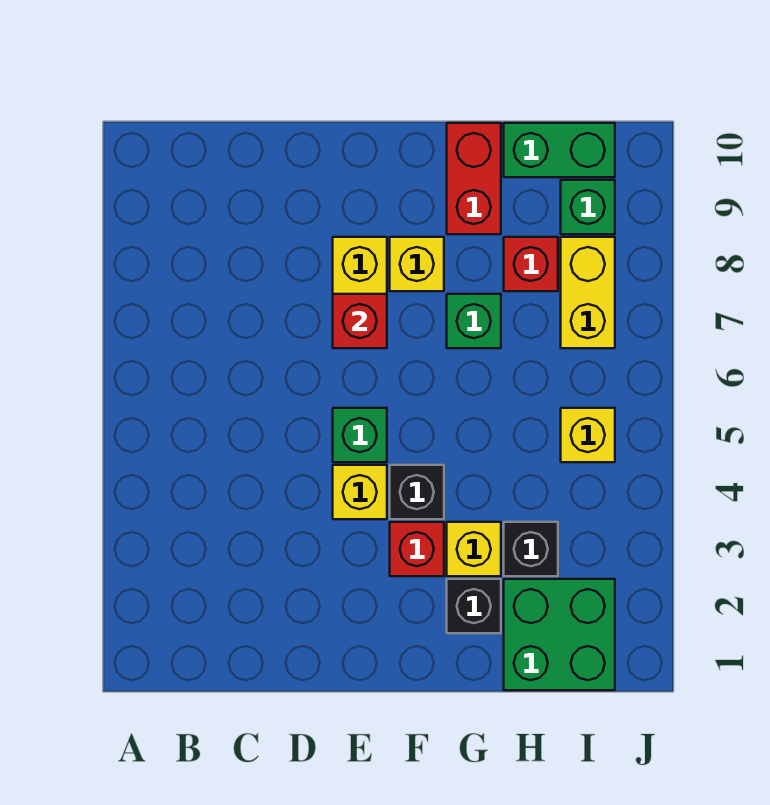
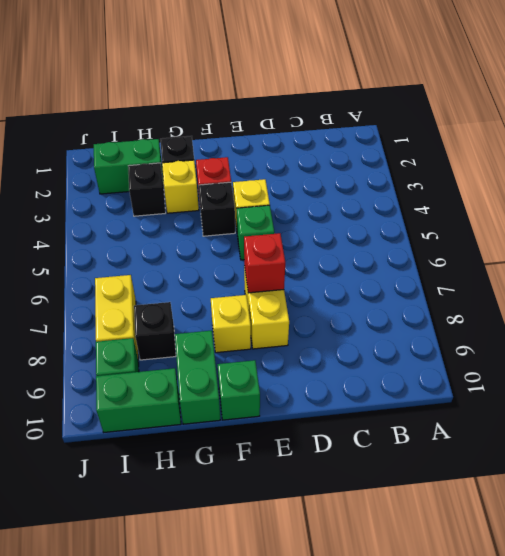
green brick G7 level 1 -> green brick F10 level 1
red brick G9:G10 level 1 -> green brick G9:G10 level 1
green brick H1:I2 level 1 -> green brick H2:I2 level 1
red brick H8 level 1 -> black brick H8 level 1
yellow brick I5 level 1 -> none

